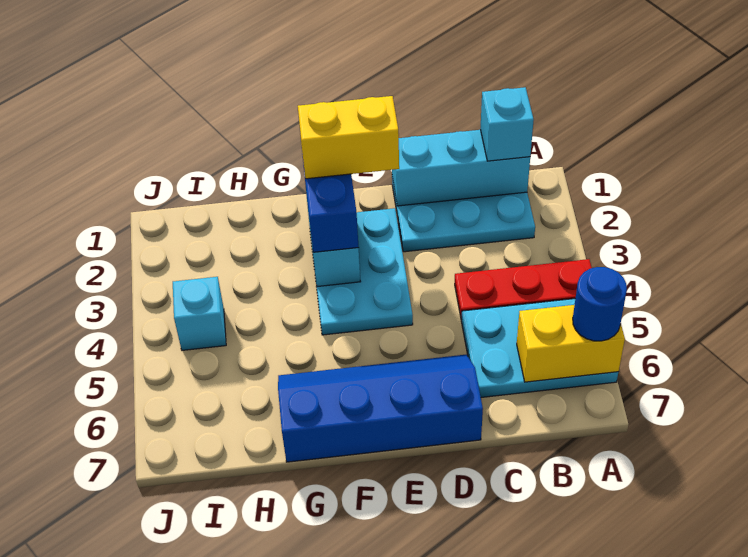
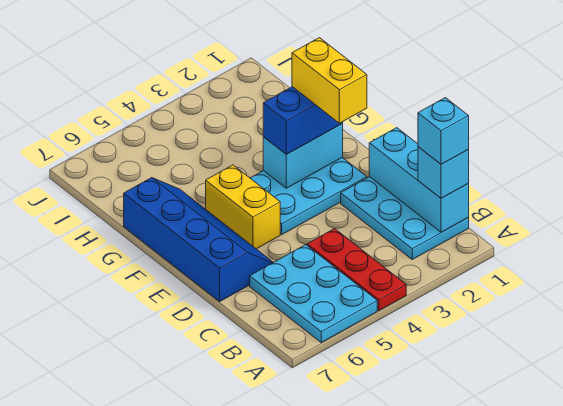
yellow brick A6:B6 level 2 -> yellow brick E5:F5 level 1
blue round brick A6 level 3 -> none
cyan brick I4 level 1 -> cyan brick B1 level 4

